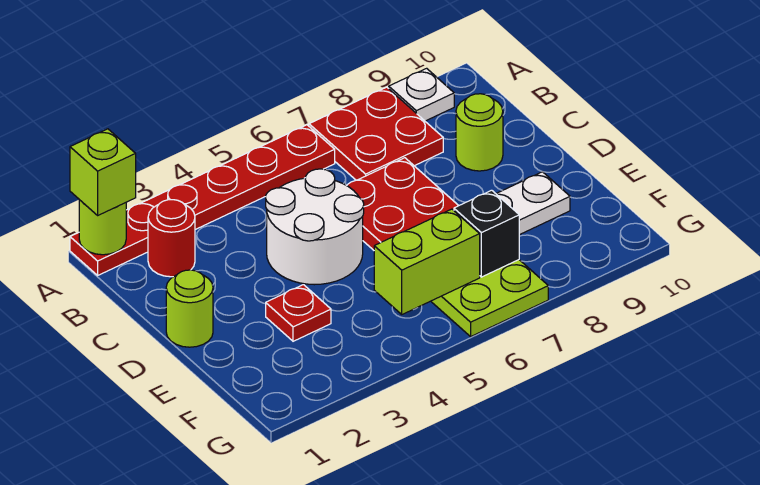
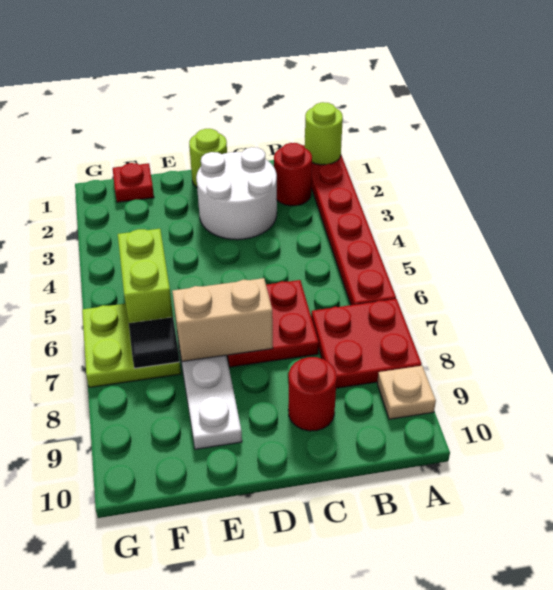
lime brick A1 level 3 -> none
white plate A9 level 1 -> tan plate A9 level 1
white round brick C4:D5 level 1 -> white round brick C2:D3 level 1
lime round brick C9 level 1 -> red round brick C9 level 1
none -> tan brick D7:E7 level 2
red plate E3 level 1 -> red plate F1 level 1
black brick F7 level 2 -> black tile F7 level 2

